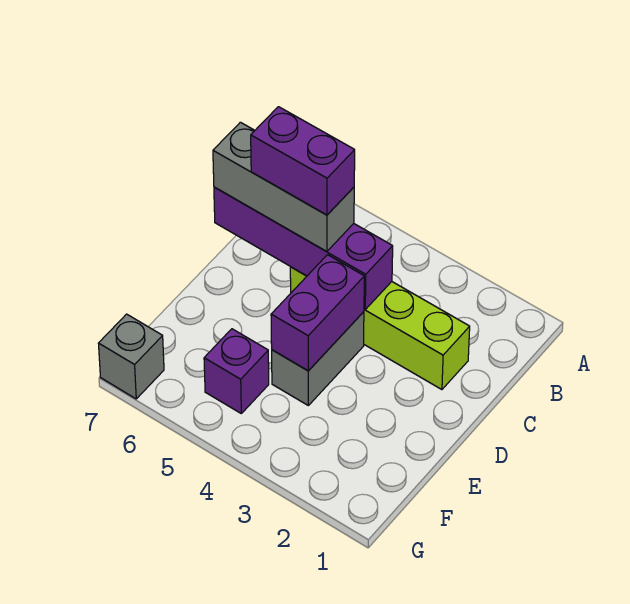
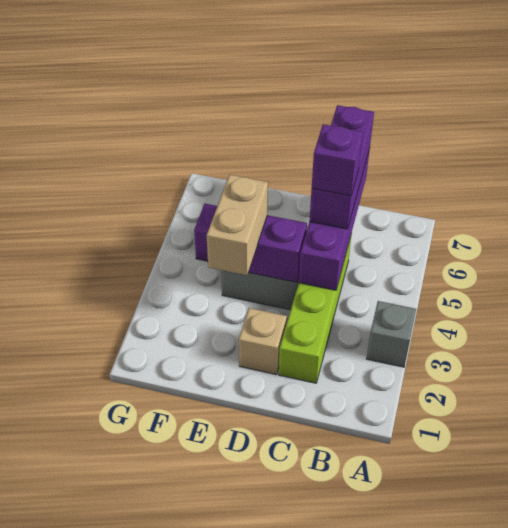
grey brick C5:C7 level 3 -> purple brick C5:C7 level 3
purple brick C5:C6 level 4 -> purple brick C5 level 4
none -> tan brick D2 level 1
none -> tan brick E3:E4 level 3
grey brick G7 level 1 -> grey brick A3 level 1

